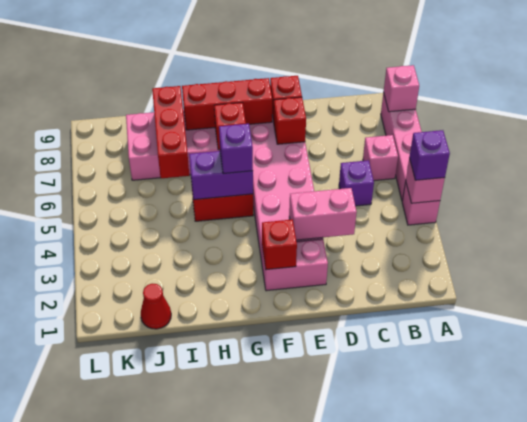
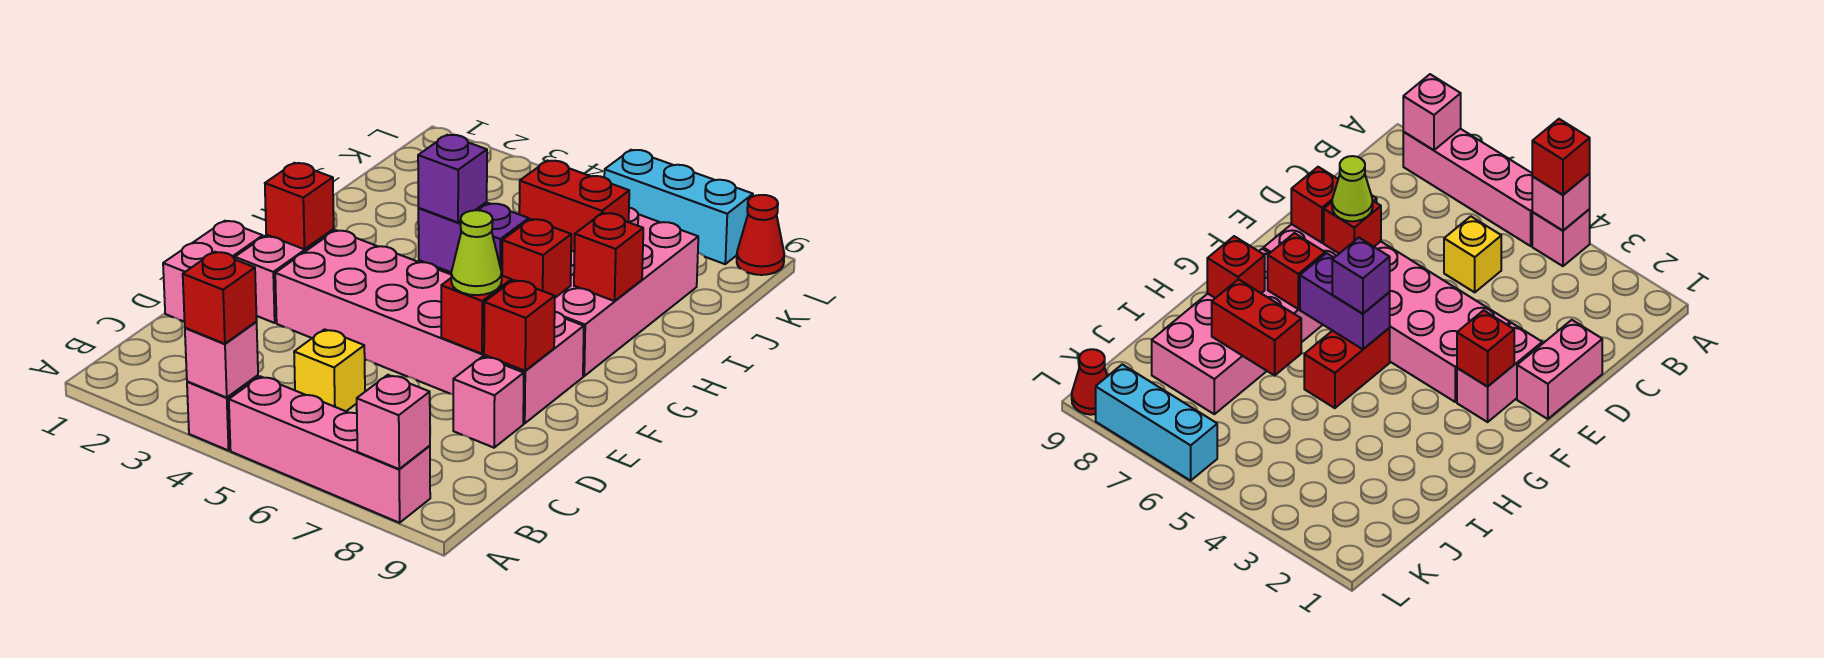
purple brick A4 level 3 -> red brick A4 level 3
pink brick B6 level 1 -> pink brick D8 level 1
purple brick C5 level 1 -> yellow brick C5 level 1
pink brick D3:E3 level 2 -> pink brick D1:E1 level 1
none -> lime cone E7 level 3
red brick F8:H8 level 2 -> red brick H8 level 2
purple brick G5:H5 level 2 -> purple brick G5:G6 level 2
red brick I6:I8 level 2 -> red brick I6:I7 level 2
red cone J1 level 1 -> red cone L9 level 1
none -> cyan brick L6:L8 level 1

